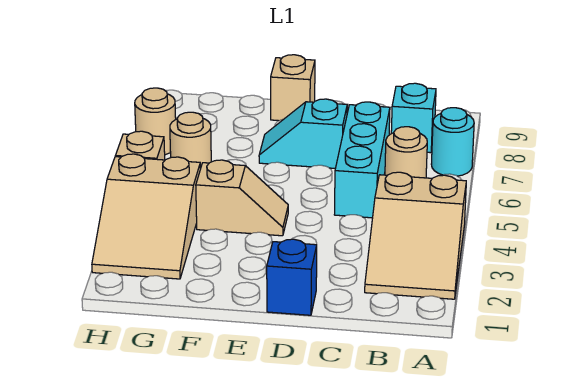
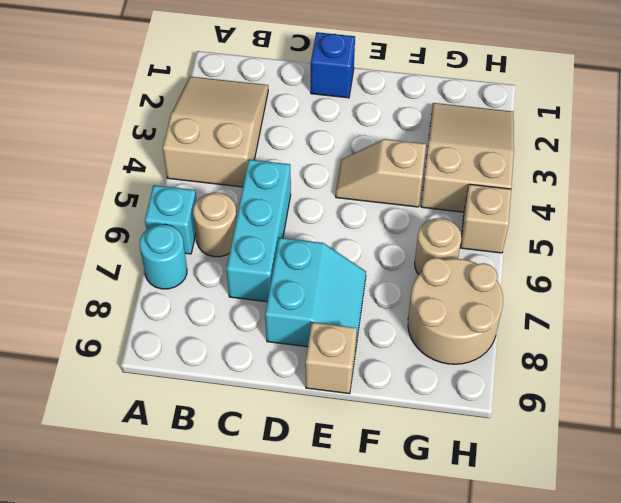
cyan brick B8 level 1 -> cyan brick A6 level 1
cyan slope D7:E7 level 1 top D -> cyan slope D7:E8 level 1 top D
tan round brick H7 level 1 -> tan round brick G7:H8 level 1

